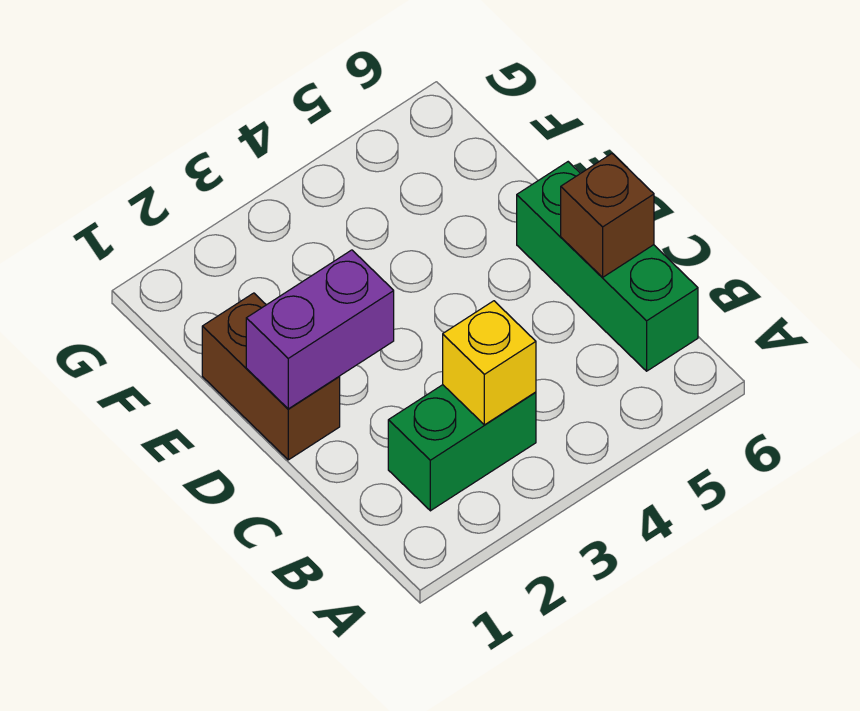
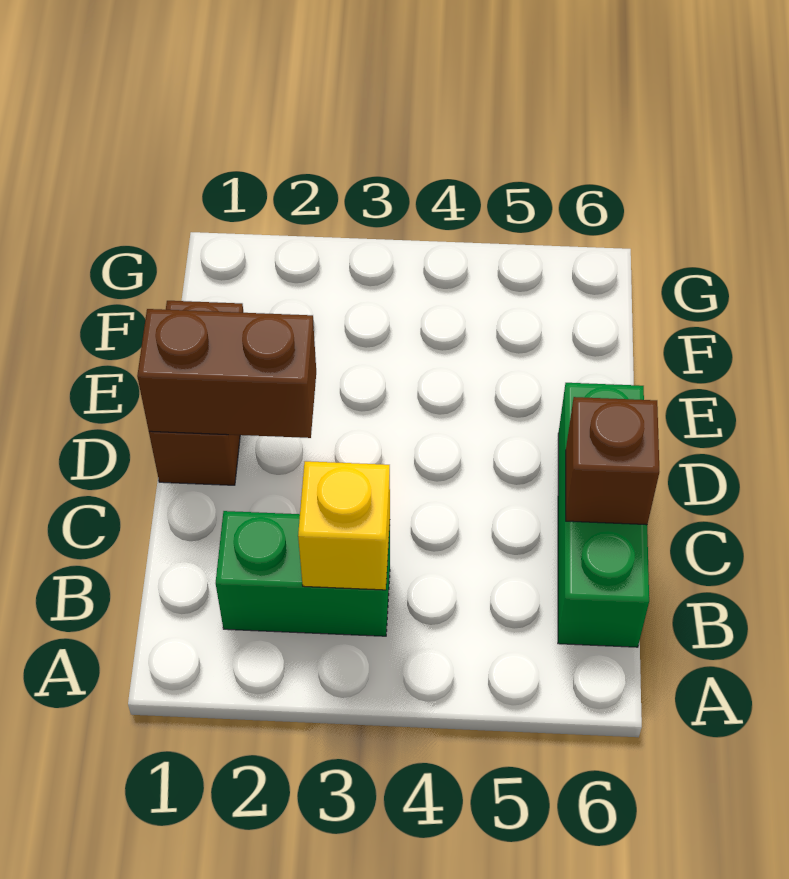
purple brick D1:D2 level 2 -> brown brick D1:D2 level 2

